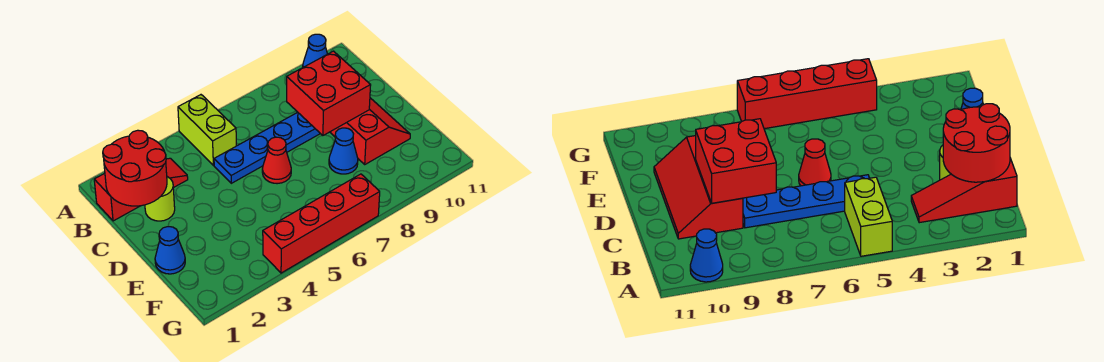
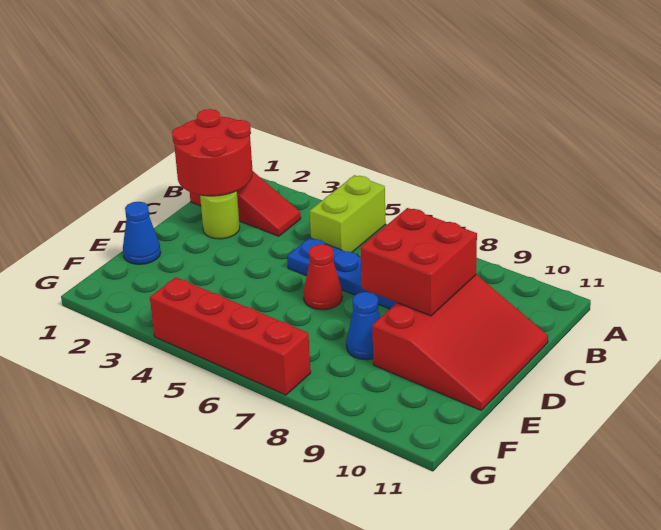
blue cone A10 level 1 -> none
red slope C9:E10 level 1 top 9 -> red slope C9:E11 level 1 top 9

